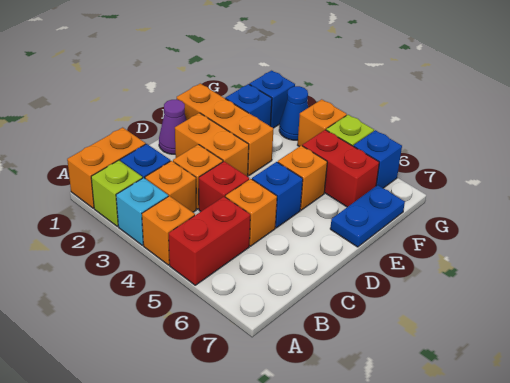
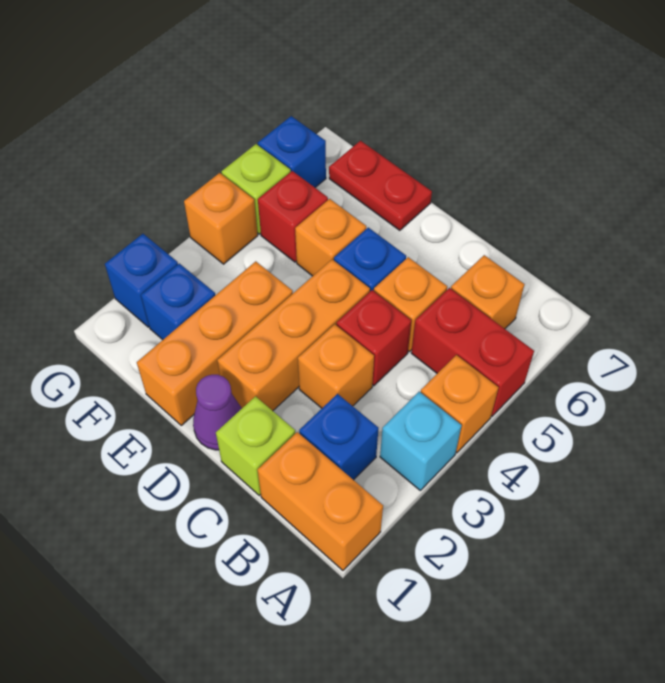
lime brick A2 level 1 -> lime brick C1 level 1
orange brick B3 level 1 -> orange brick B6 level 1
orange brick D2:D3 level 1 -> orange brick D2:D4 level 1
blue plate E7:F7 level 1 -> red plate E7:F7 level 1
red brick F5:F6 level 1 -> red brick F5 level 1
blue cone G3 level 1 -> none

